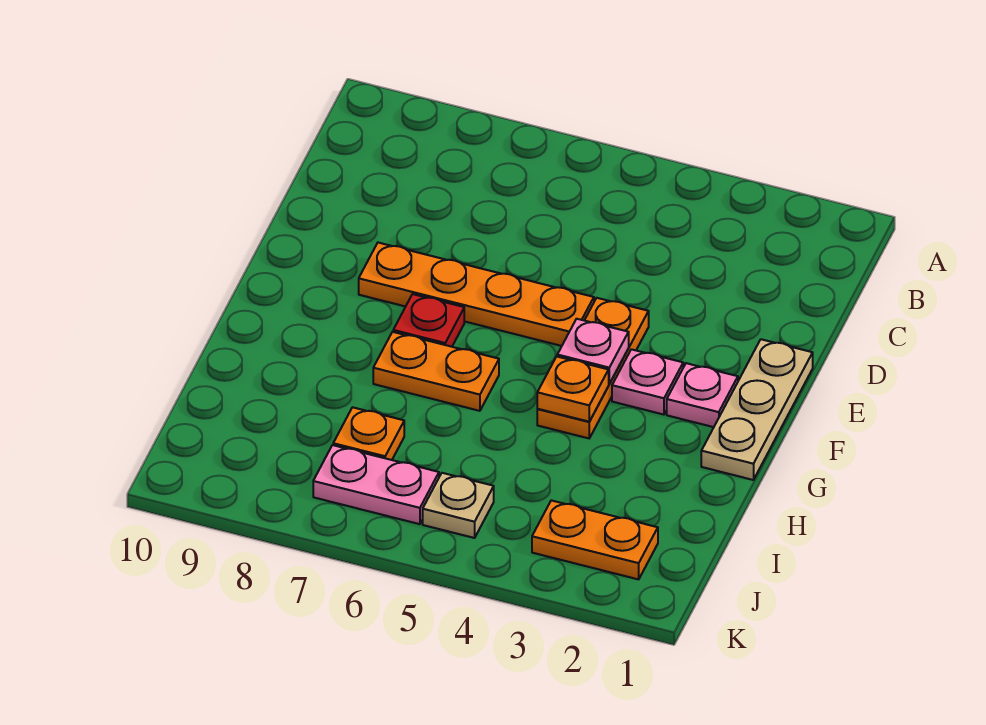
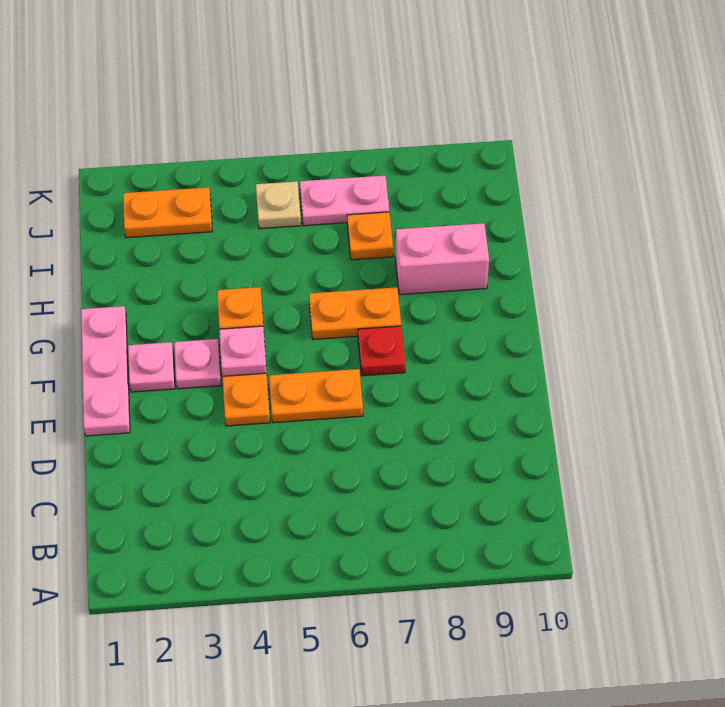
tan plate E1:G1 level 1 -> pink plate E1:G1 level 1
orange plate E5:E8 level 1 -> orange plate E5:E6 level 1
none -> pink brick H8:H9 level 1

